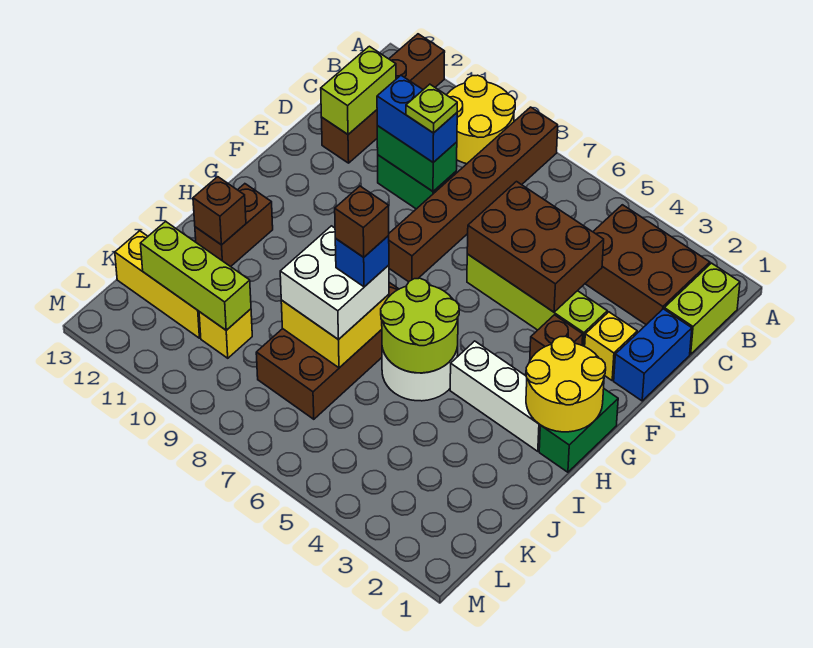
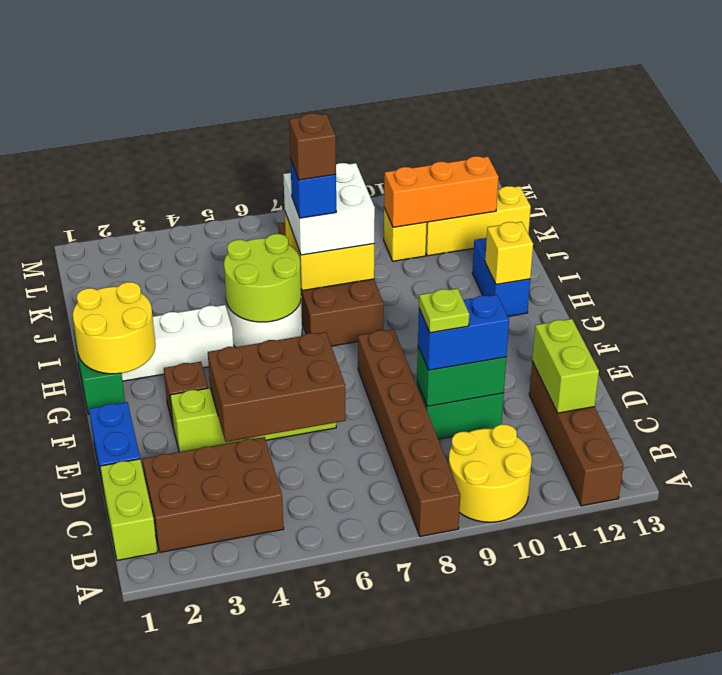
yellow brick E2 level 1 -> yellow brick H12 level 2
brown brick H12:I12 level 1 -> blue brick H12:I12 level 1
brown brick I12 level 2 -> none
lime brick K10:K12 level 2 -> orange brick K10:K12 level 2

